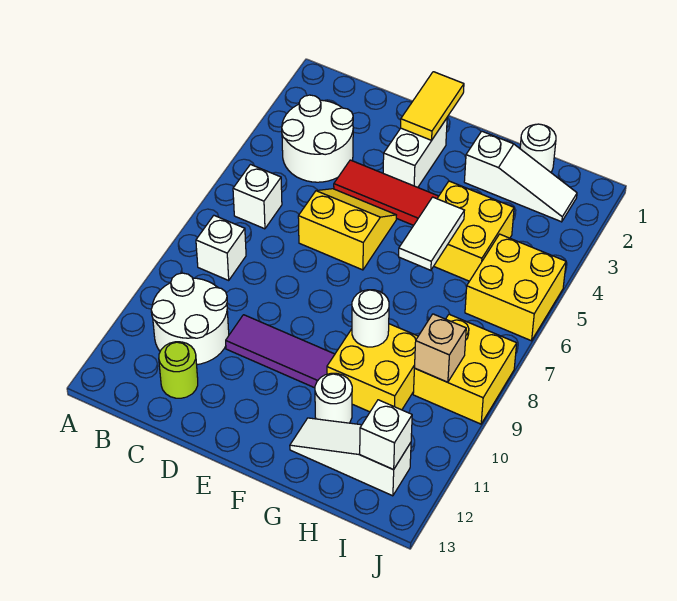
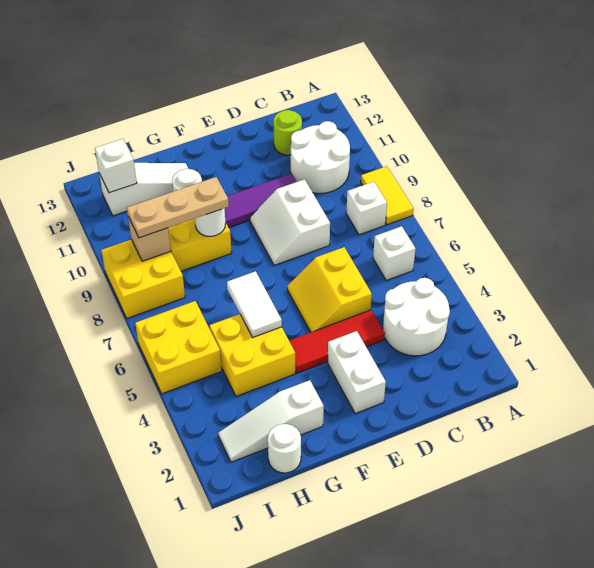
yellow slope D5:E6 level 1 top 6 -> yellow slope D5:E6 level 1 top D
none -> white slope D8:E9 level 1 top D
yellow tile E1:E2 level 2 -> yellow tile A8:A9 level 1
none -> tan plate G9:I9 level 3

